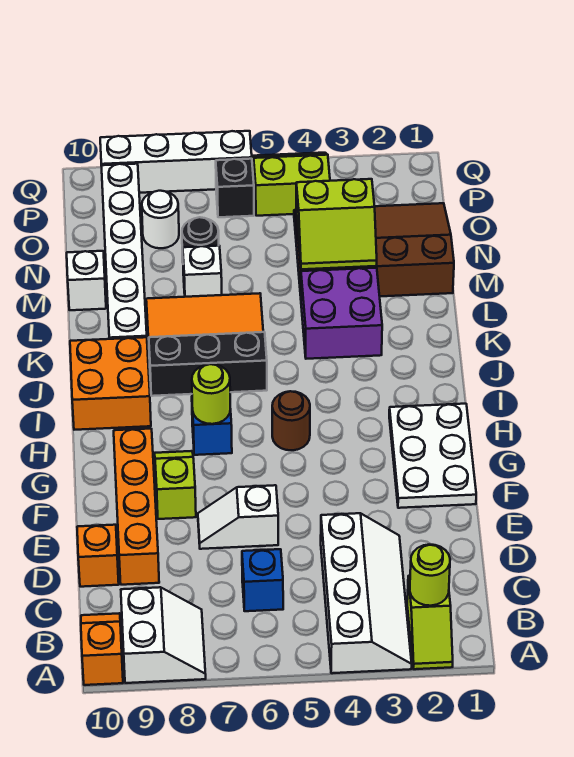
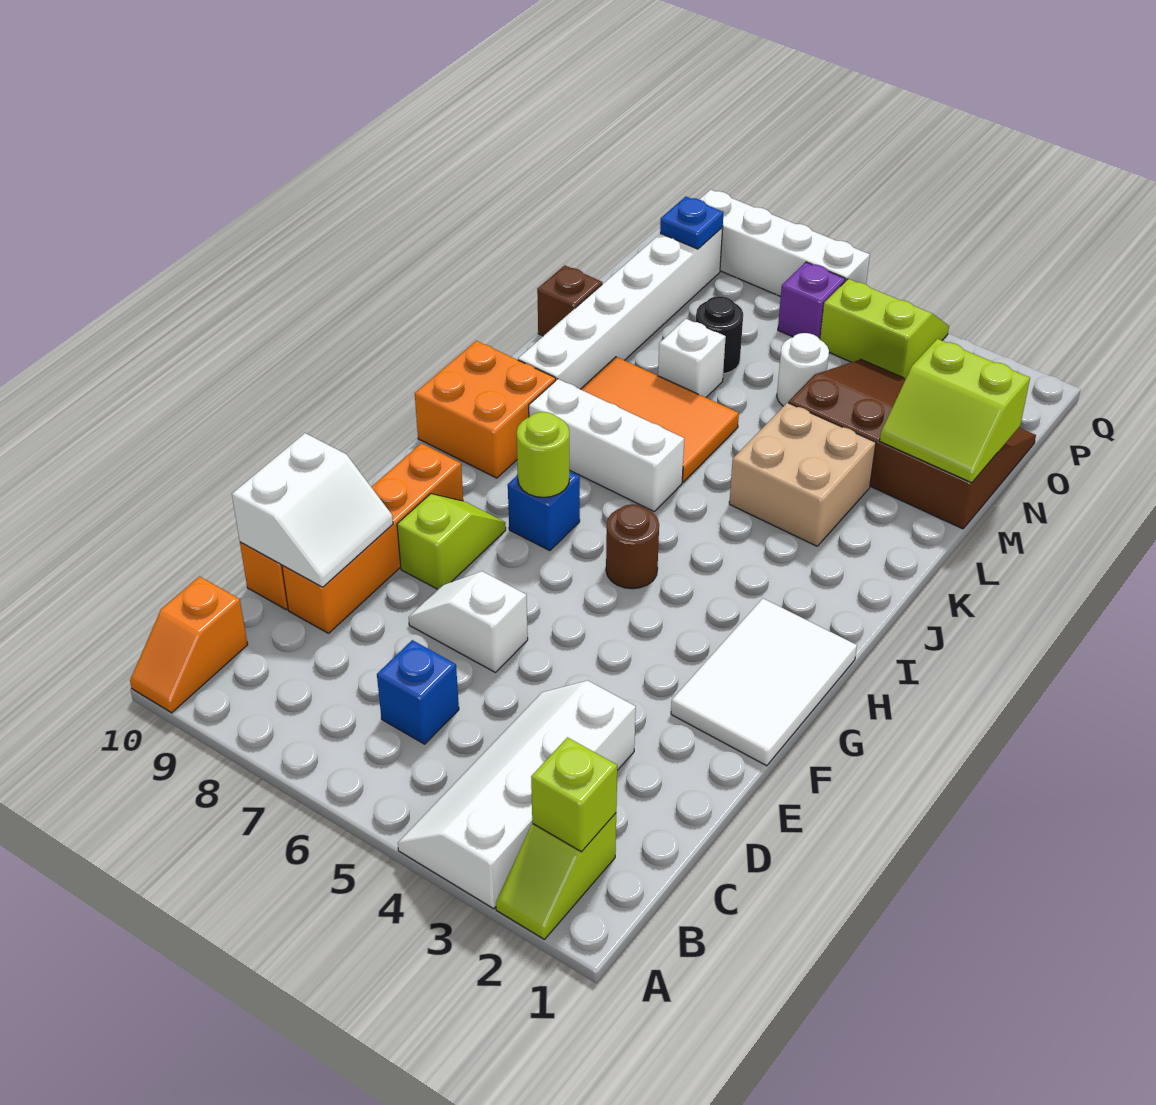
white slope A3:D4 level 1 top 4 -> white slope A3:D4 level 1 top 3
white slope A8:B9 level 1 top 9 -> white slope D9:E10 level 2 top 10
orange slope A10:B10 level 1 top A -> orange slope A10:B10 level 1 top B
lime round brick B2 level 2 -> lime brick B2 level 2
white plate F1:H2 level 1 -> white tile F1:H2 level 1
black brick J6:J8 level 1 -> white brick J6:J8 level 1
purple brick K3:L4 level 1 -> tan brick K3:L4 level 1
lime slope M3:N4 level 2 top N -> lime slope M1:N2 level 2 top N
white brick M10 level 1 -> brown brick M10 level 1
white round brick O8 level 1 -> white round brick N5 level 1
black brick P6 level 1 -> purple brick P6 level 1
none -> blue plate P9 level 2

